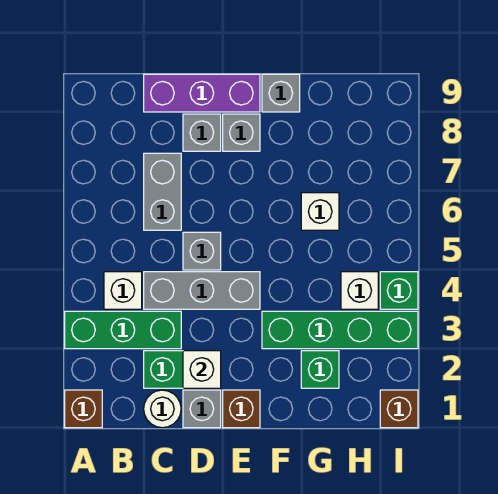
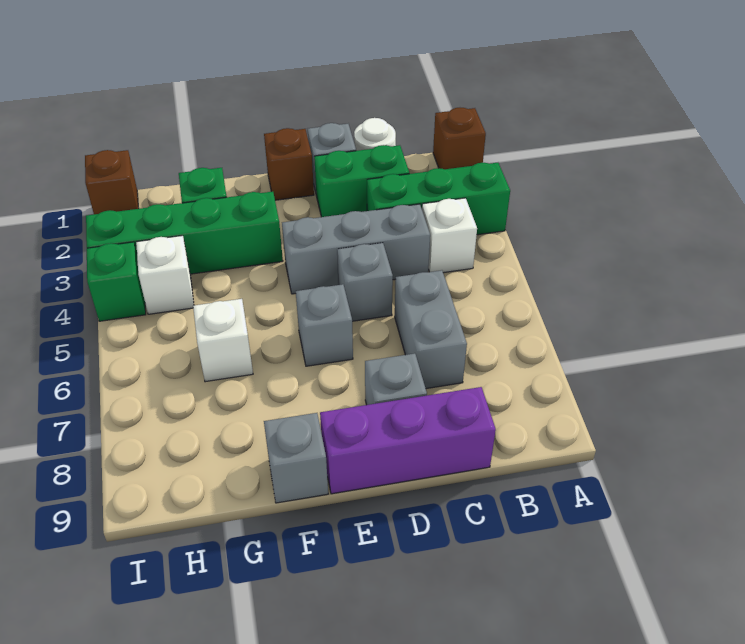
white brick D2 level 2 -> none
grey brick E8 level 1 -> grey brick E6 level 1

